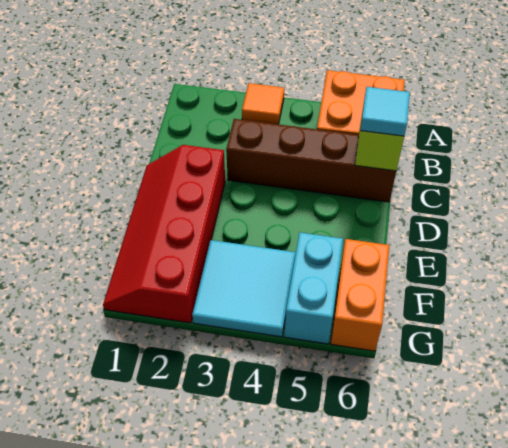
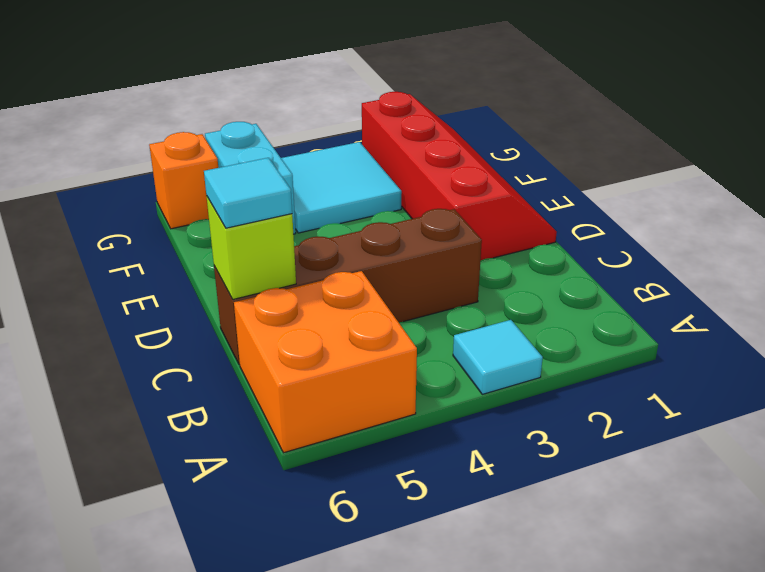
orange tile A3 level 1 -> cyan tile A3 level 1
orange brick F6:G6 level 1 -> orange brick G6 level 1

